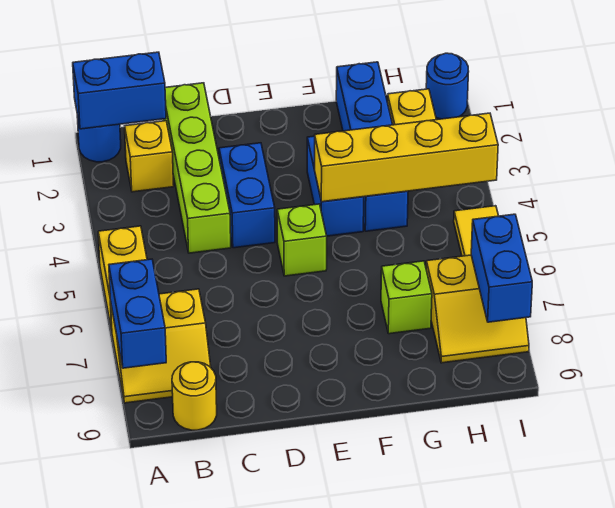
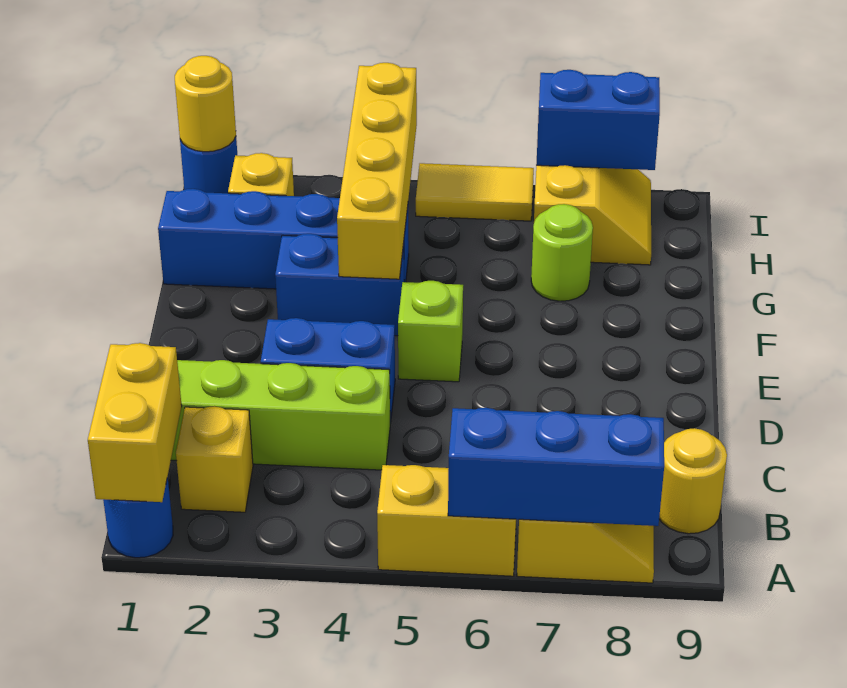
blue brick A1:B1 level 2 -> yellow brick A1:B1 level 2
blue brick A7:A8 level 2 -> blue brick A6:A8 level 2
lime brick G7 level 1 -> lime round brick G7 level 1
none -> yellow round brick I1 level 2

